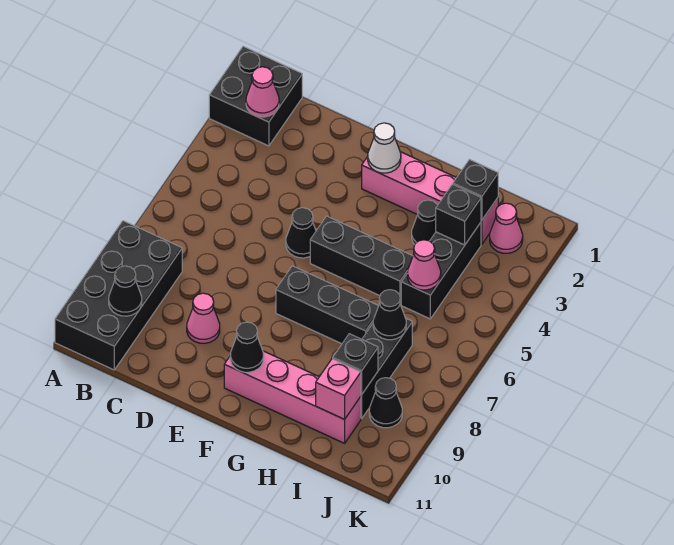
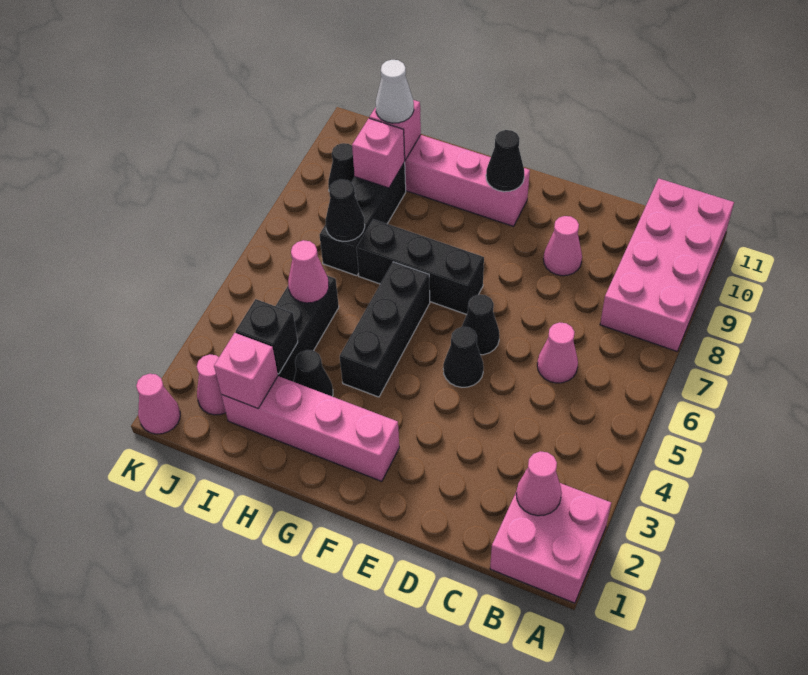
black brick A1:B2 level 1 -> pink brick A1:B2 level 1
black brick A8:B11 level 1 -> pink brick A8:B11 level 1
black cone B10 level 2 -> black cone E6 level 1
none -> pink cone C6 level 1
white cone F2 level 2 -> white cone I10 level 3
black brick F5:H5 level 1 -> black brick G4:G6 level 1
black brick I2 level 2 -> pink brick I2 level 2
black brick I9 level 2 -> pink brick I9 level 2
none -> pink cone K1 level 1

